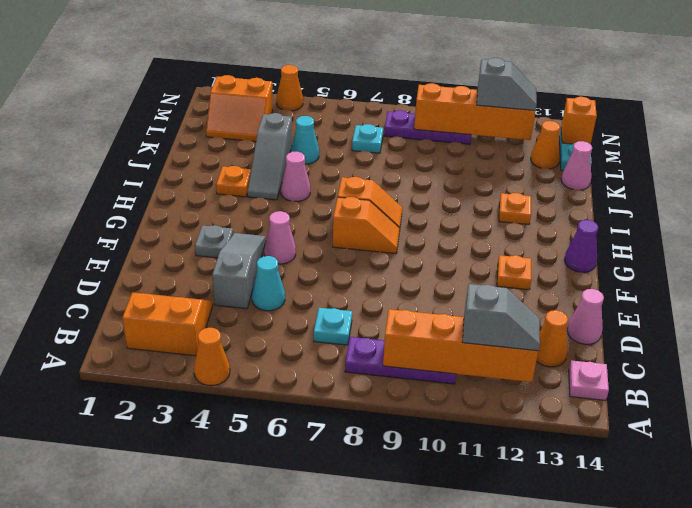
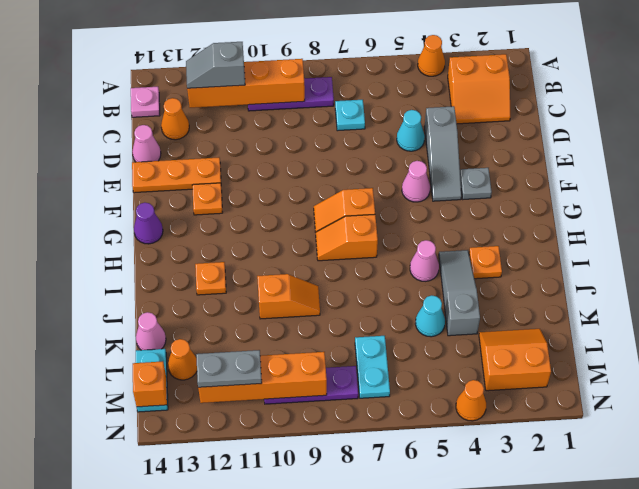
none -> orange plate E12:E14 level 1
none -> orange slope J9:J10 level 1 top 10
cyan plate L7 level 1 -> cyan plate L7:M7 level 1
grey slope M11:M12 level 3 top 11 -> grey plate M11:M12 level 3

